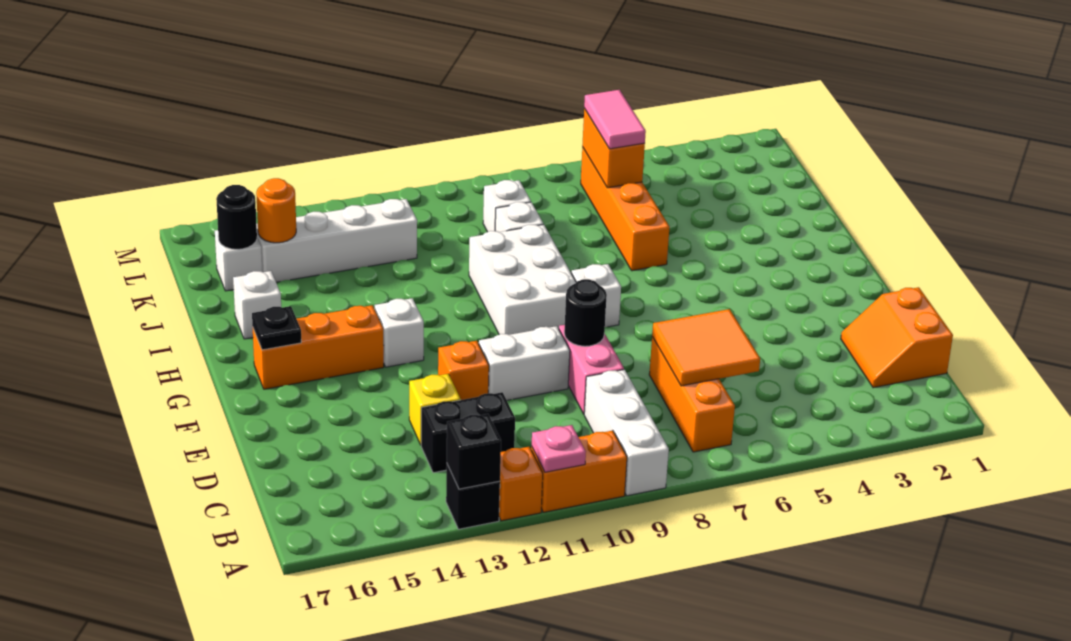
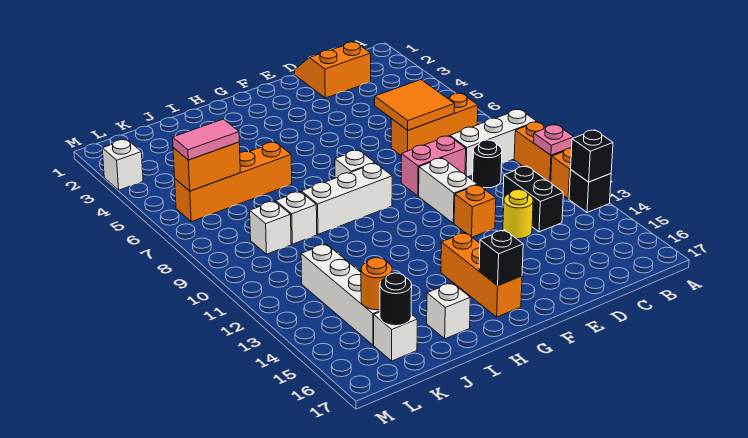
orange slope C1:D2 level 1 top 1 -> orange slope C1:D2 level 1 top 2
yellow brick D13 level 1 -> yellow round brick D13 level 1
black round brick E9 level 2 -> black round brick C10 level 1
white brick G9:I10 level 1 -> white brick G9:I9 level 1
white brick G13 level 1 -> white brick M3 level 1
black plate G16 level 2 -> black brick G16 level 2

